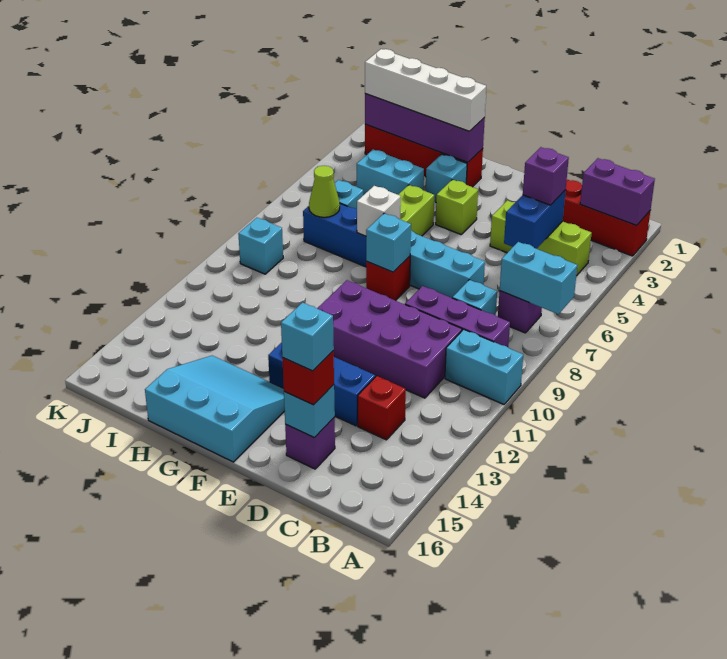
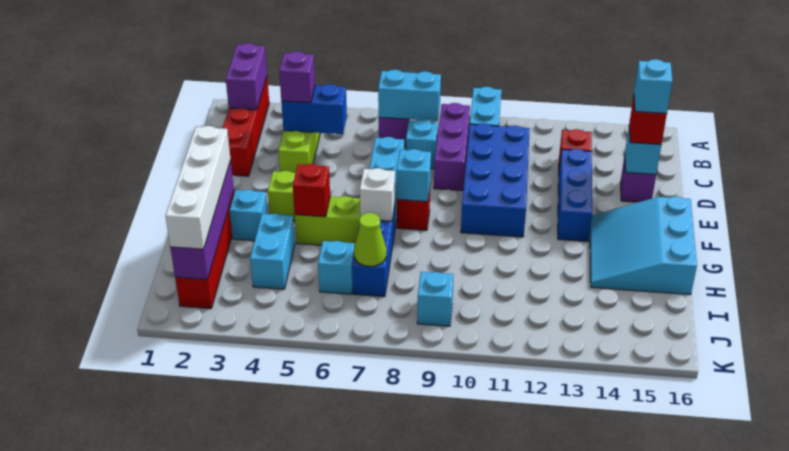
cyan brick A7:B7 level 2 -> cyan brick B7:B8 level 2
purple brick C10:F11 level 1 -> blue brick C10:F11 level 1
none -> red brick G5 level 2

